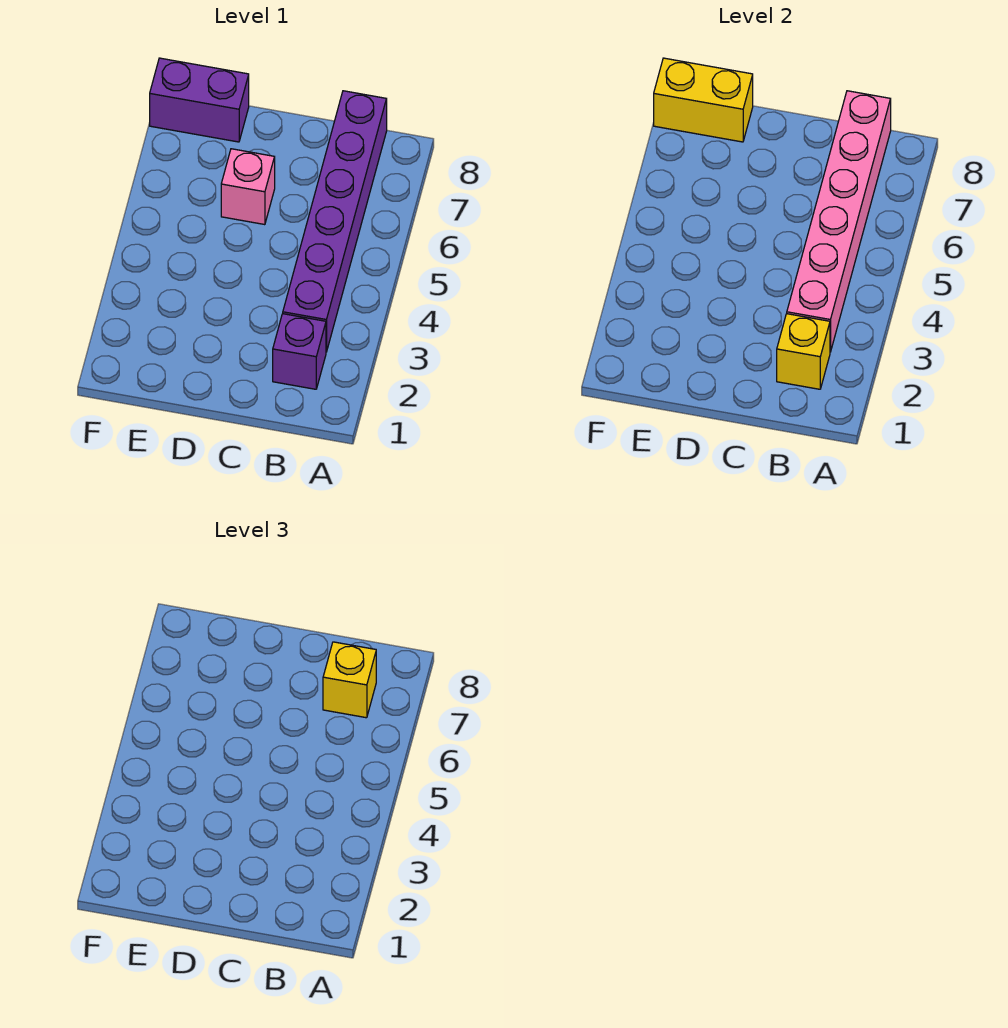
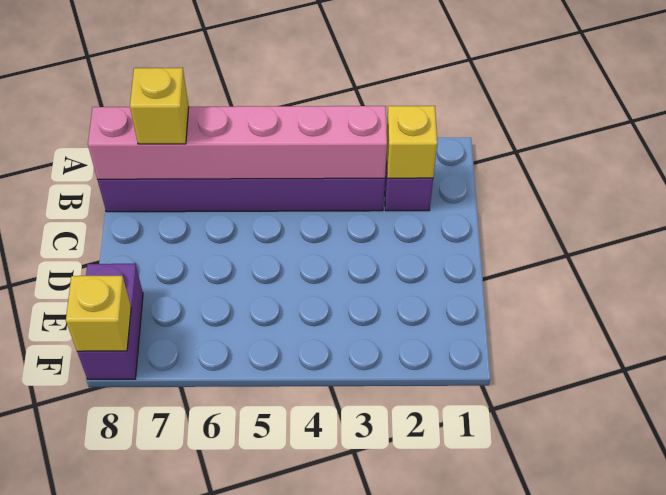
pink brick D6 level 1 -> none
yellow brick E8:F8 level 2 -> yellow brick F8 level 2

